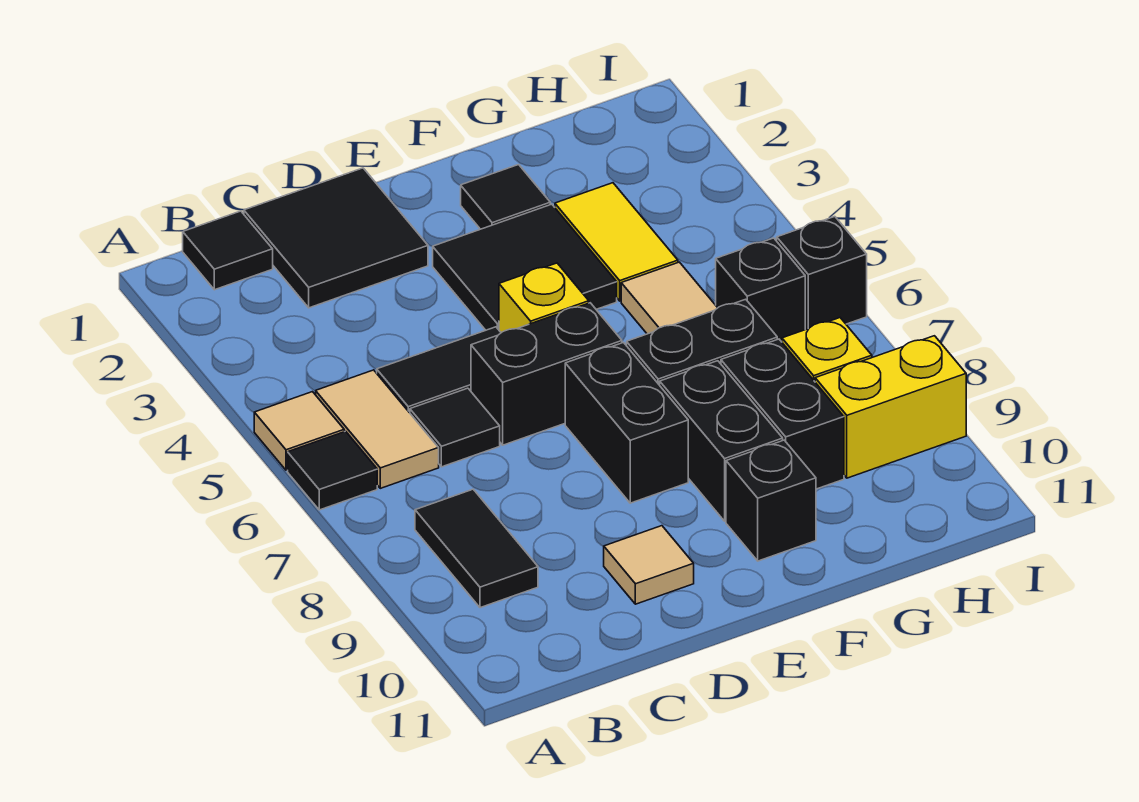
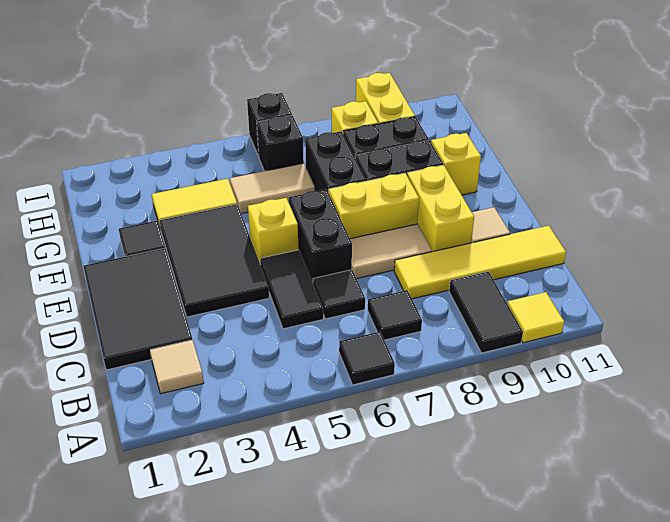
tan tile A5 level 1 -> tan tile B2 level 1
none -> yellow tile A10 level 1
black tile B1 level 1 -> black tile B7 level 1
tan tile B5:B6 level 1 -> tan tile D7:D8 level 1
black tile B8:B9 level 1 -> black tile A9:B9 level 1
black tile C1:D2 level 1 -> black tile C1:E2 level 1
none -> yellow tile C8:C11 level 1
none -> yellow brick D9:E9 level 1
black tile E3:F4 level 1 -> black tile D3:F4 level 1
black brick E7:E8 level 1 -> yellow brick E7:E8 level 1
black brick F10 level 1 -> yellow brick F10 level 1

